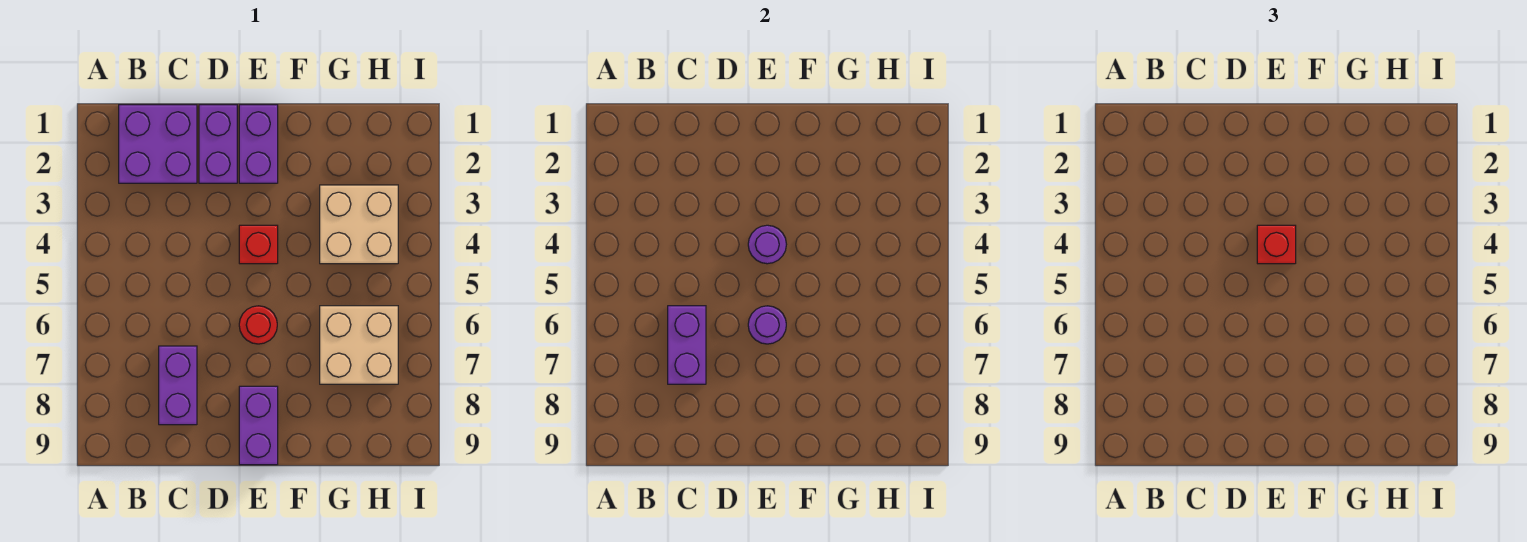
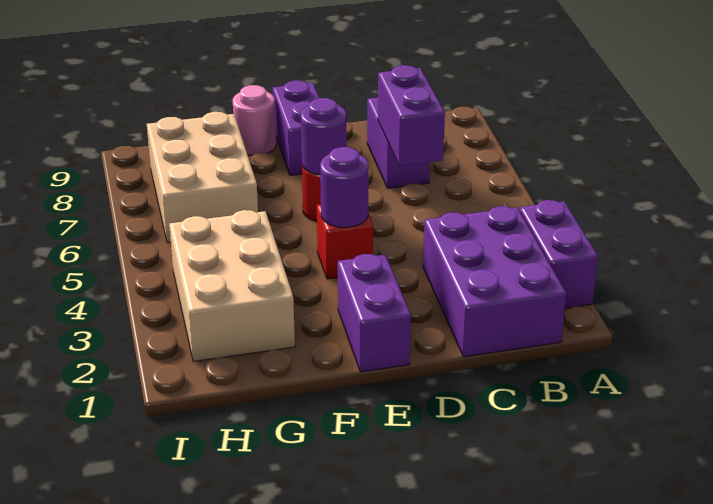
purple brick B1:C2 level 1 -> purple brick B1:C3 level 1
purple brick D1:D2 level 1 -> purple brick A2:A3 level 1
red brick E4 level 3 -> none
none -> pink round brick F9 level 1
tan brick G3:H4 level 1 -> tan brick G2:H4 level 1
tan brick G6:H7 level 1 -> tan brick G6:H8 level 1

